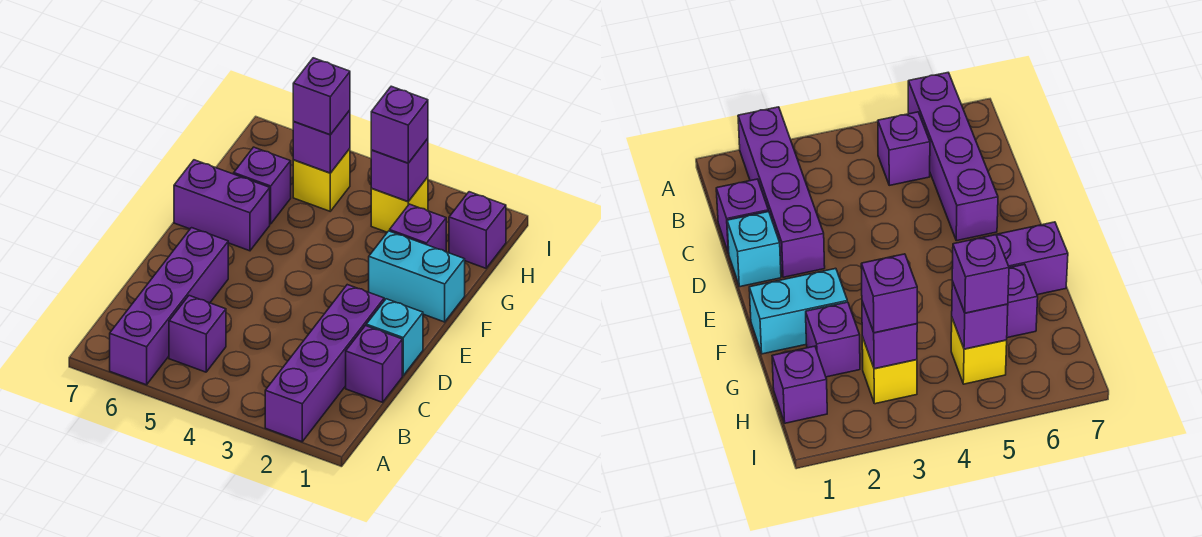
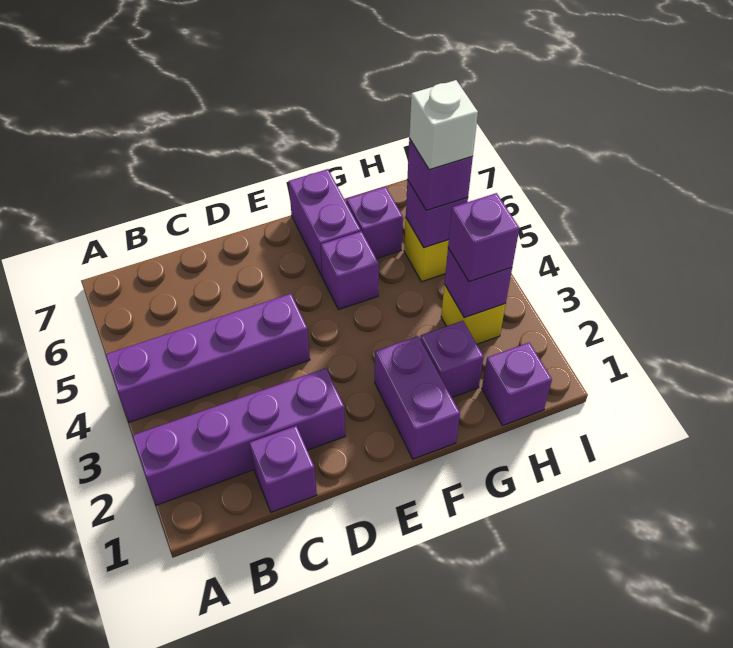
purple brick A6:D6 level 1 -> purple brick A4:D4 level 1
purple brick B5 level 1 -> purple brick F5 level 1
cyan brick D1 level 1 -> none
cyan brick F1:F2 level 1 -> purple brick F1:F2 level 1
none -> white brick H5 level 4

